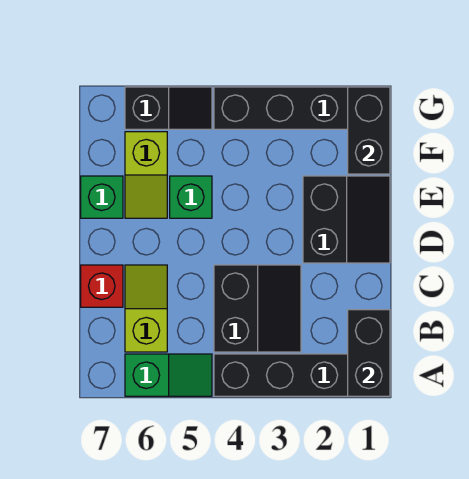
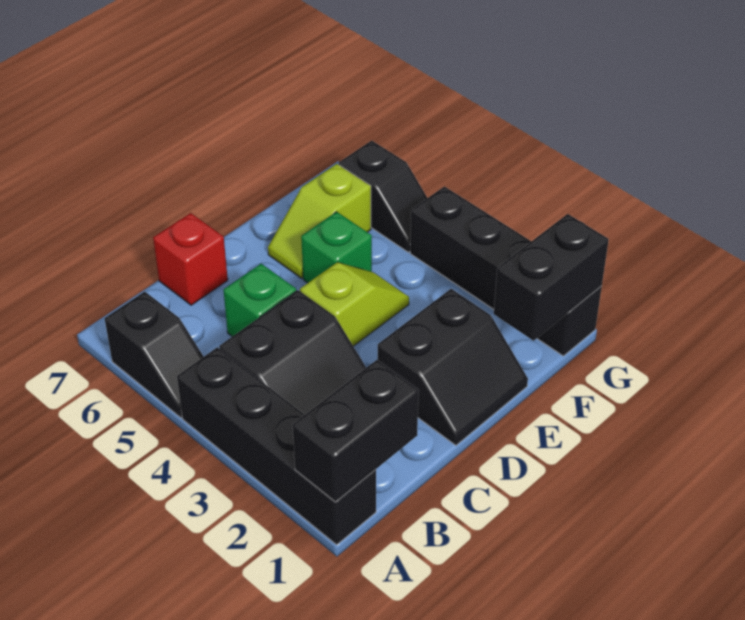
green slope A5:A6 level 1 top 6 -> black slope A5:A6 level 1 top 6
lime slope B6:C6 level 1 top B -> lime slope D4:E4 level 1 top D
green brick E7 level 1 -> green brick C5 level 1

